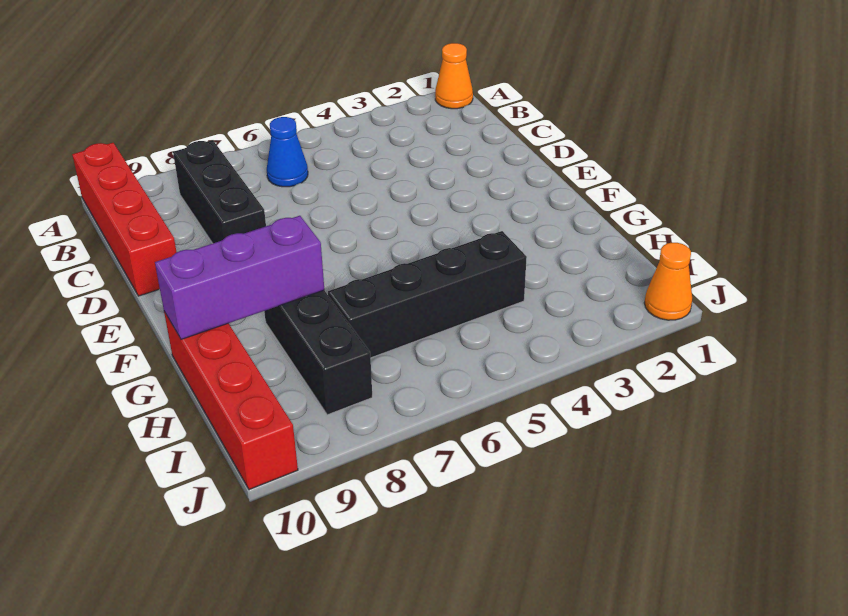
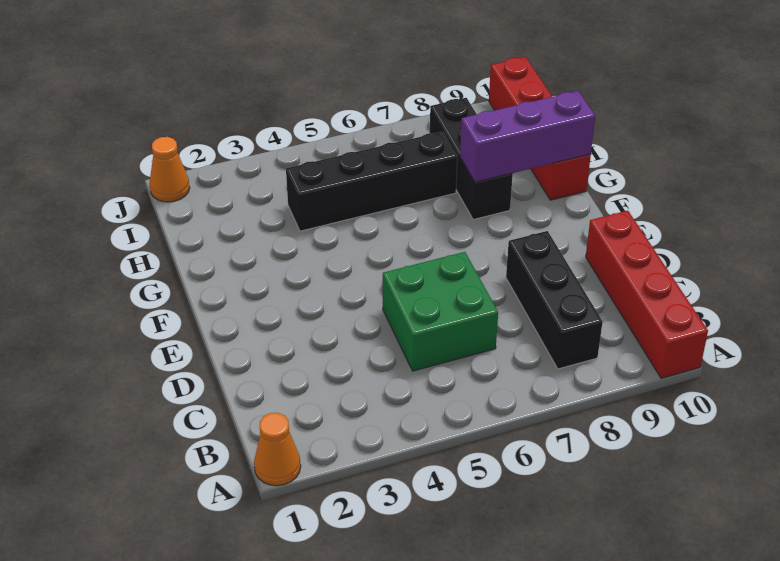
blue cone B6 level 1 -> none
none -> green brick C5:D6 level 1

